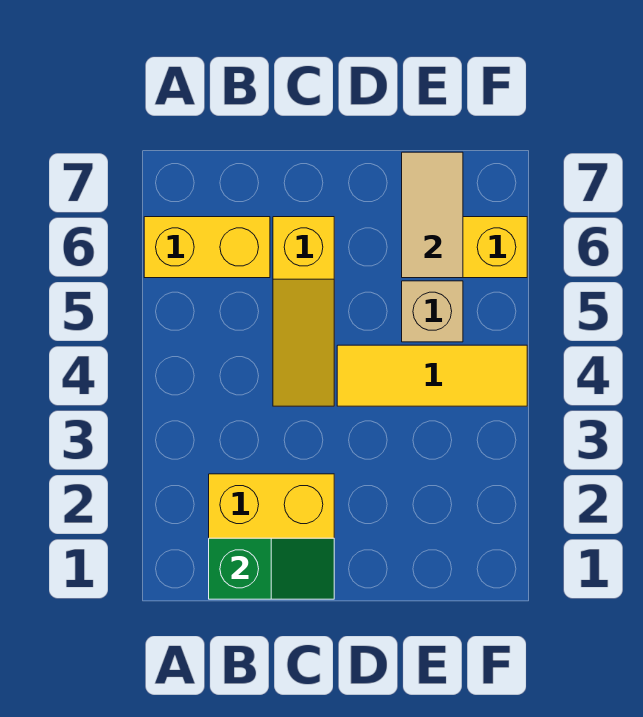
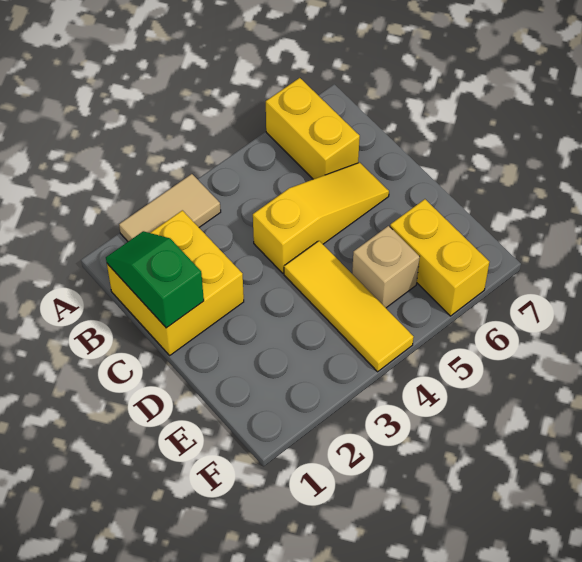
green slope B1:C1 level 2 top B -> green slope B1:C1 level 2 top C
yellow slope C4:C6 level 1 top 6 -> yellow slope C4:C6 level 1 top 4
tan tile E6:E7 level 2 -> tan tile A2:A3 level 1

